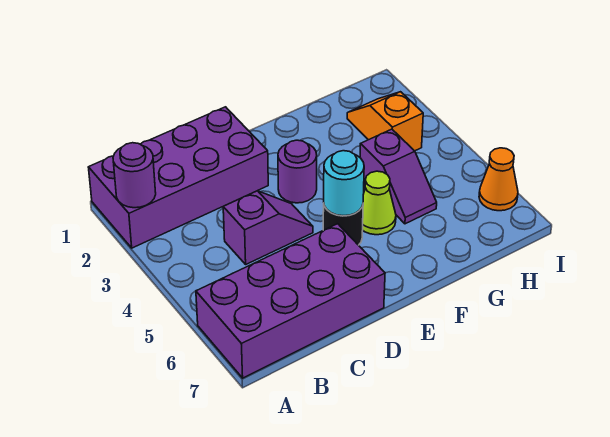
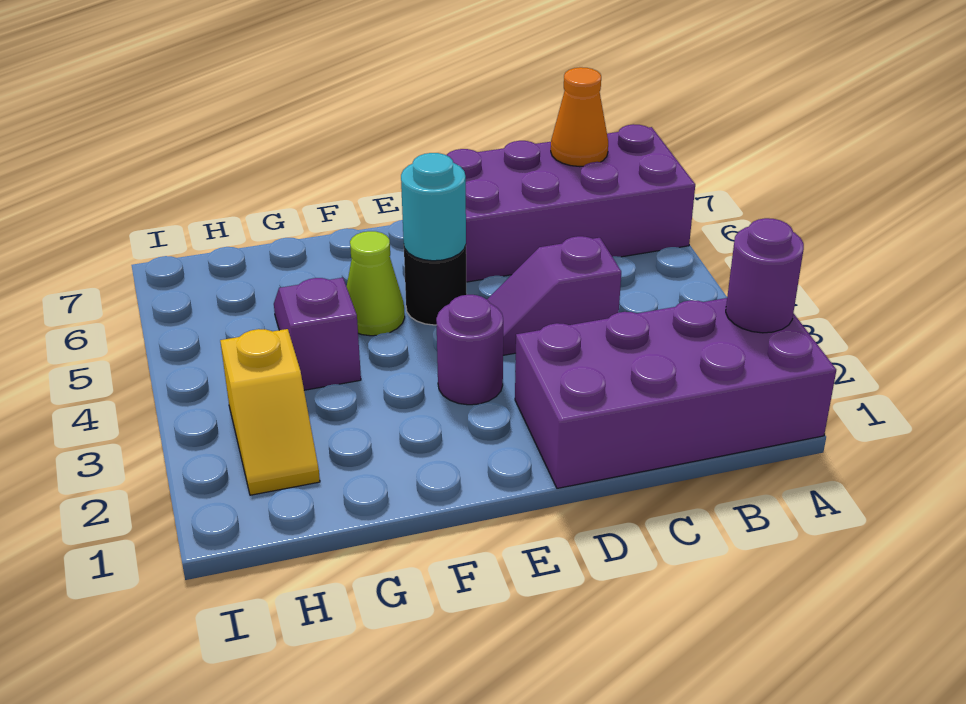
orange slope H2:H3 level 1 top 3 -> yellow slope H2:H3 level 1 top 3
orange cone I6 level 1 -> orange cone B7 level 2

